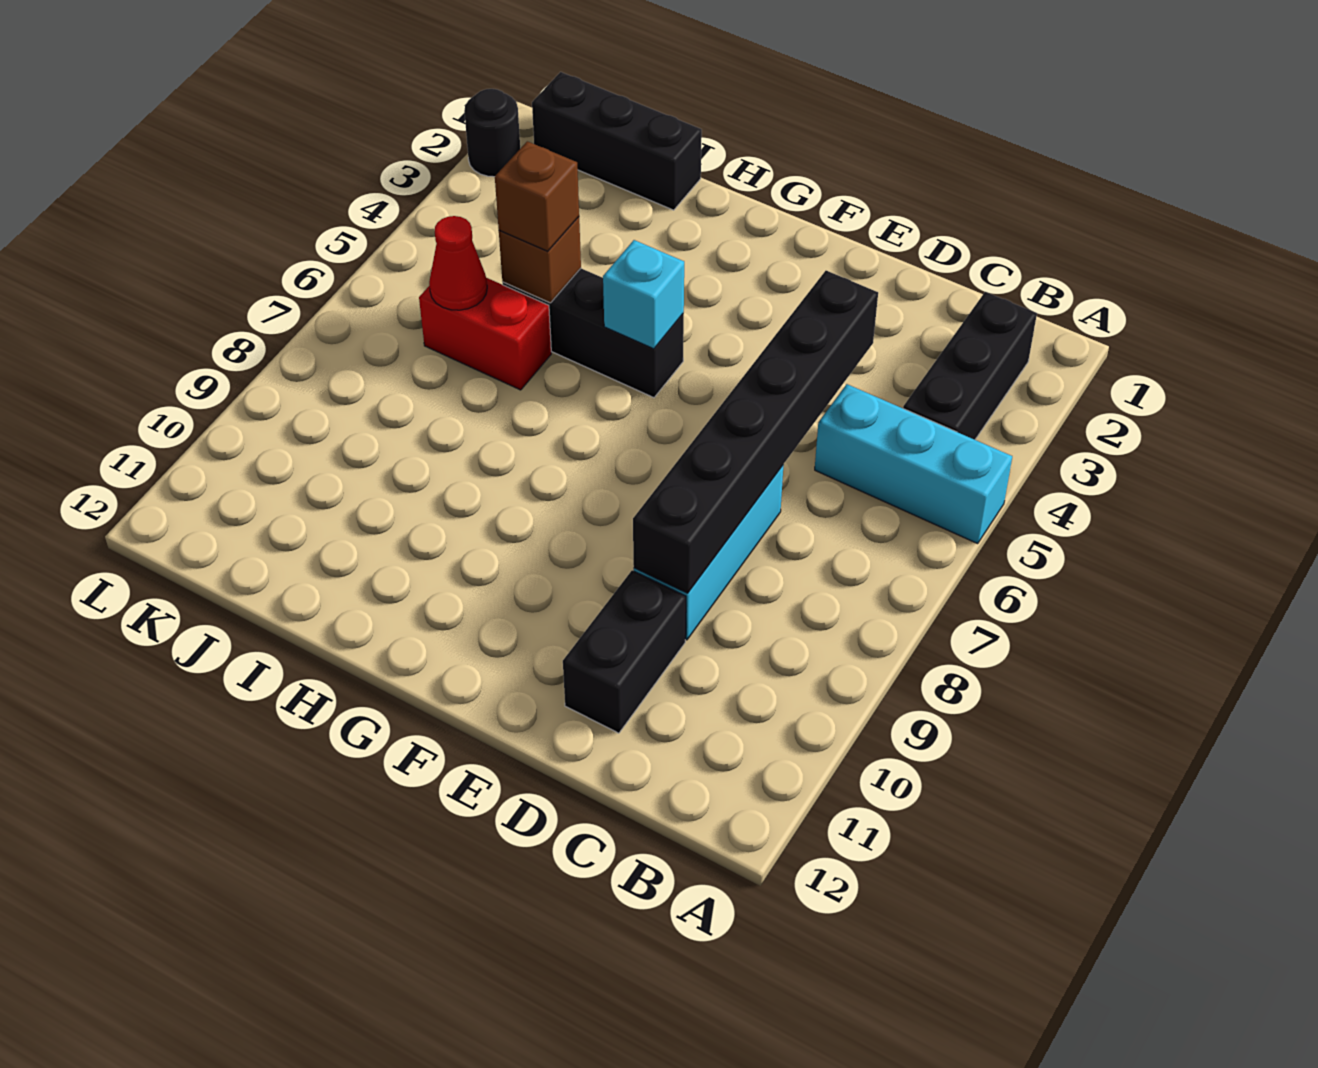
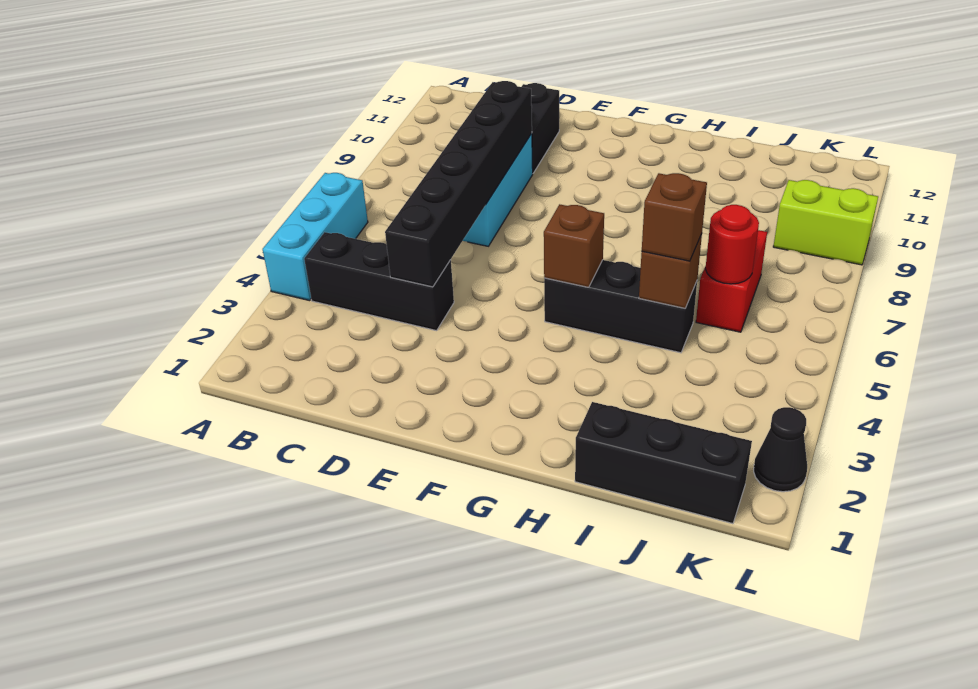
cyan brick A5:C5 level 1 -> cyan brick A4:A6 level 1
black brick B2:B4 level 1 -> black brick B4:D4 level 1
cyan brick G5 level 2 -> brown brick G5 level 2
red brick I6:J6 level 1 -> red brick J6:J7 level 1
red cone J6 level 2 -> red round brick J6 level 2
none -> lime brick K9:L9 level 1
black round brick L2 level 1 -> black cone L2 level 1

